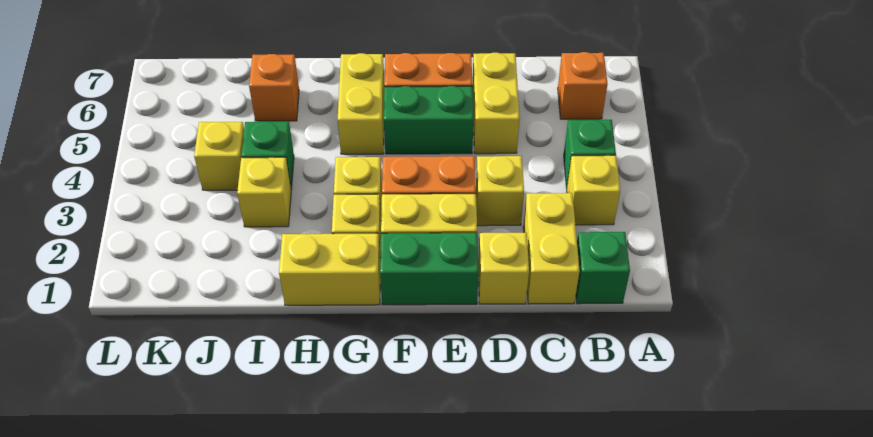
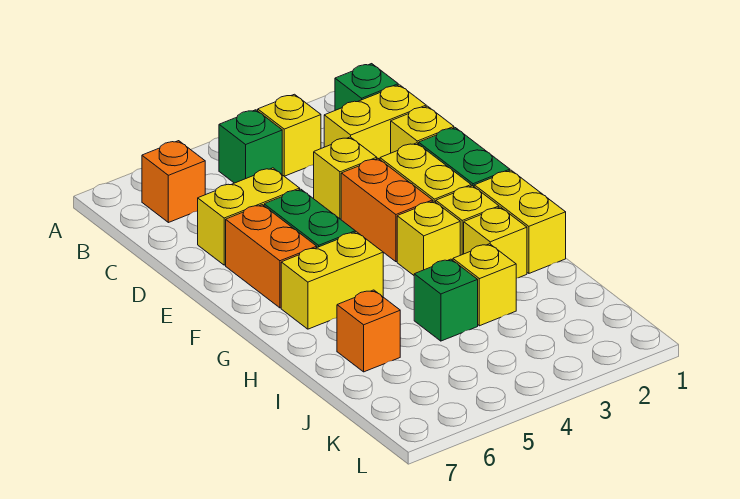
yellow brick J4 level 1 -> yellow brick H2 level 1

